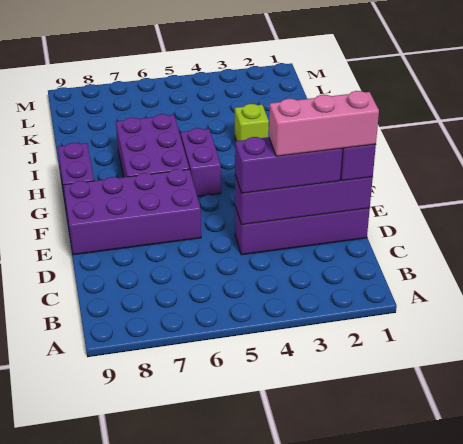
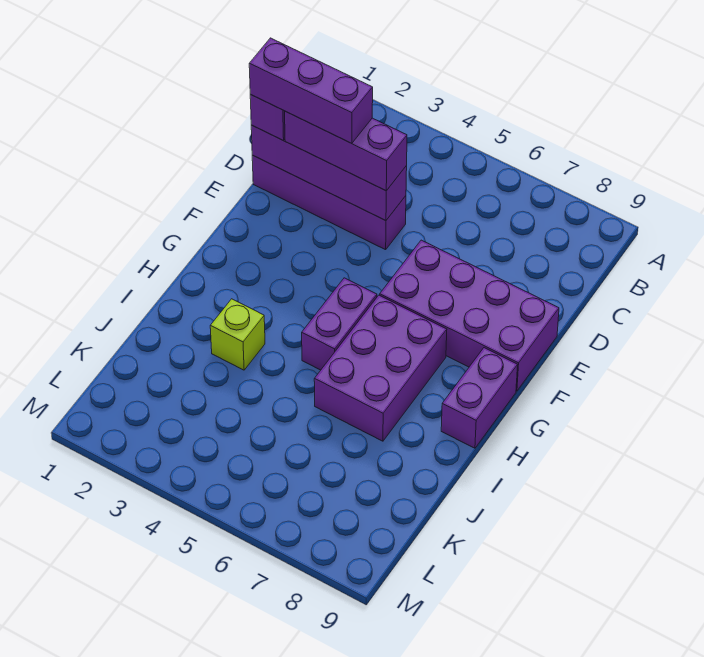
pink brick D1:D3 level 4 -> purple brick D1:D3 level 4

